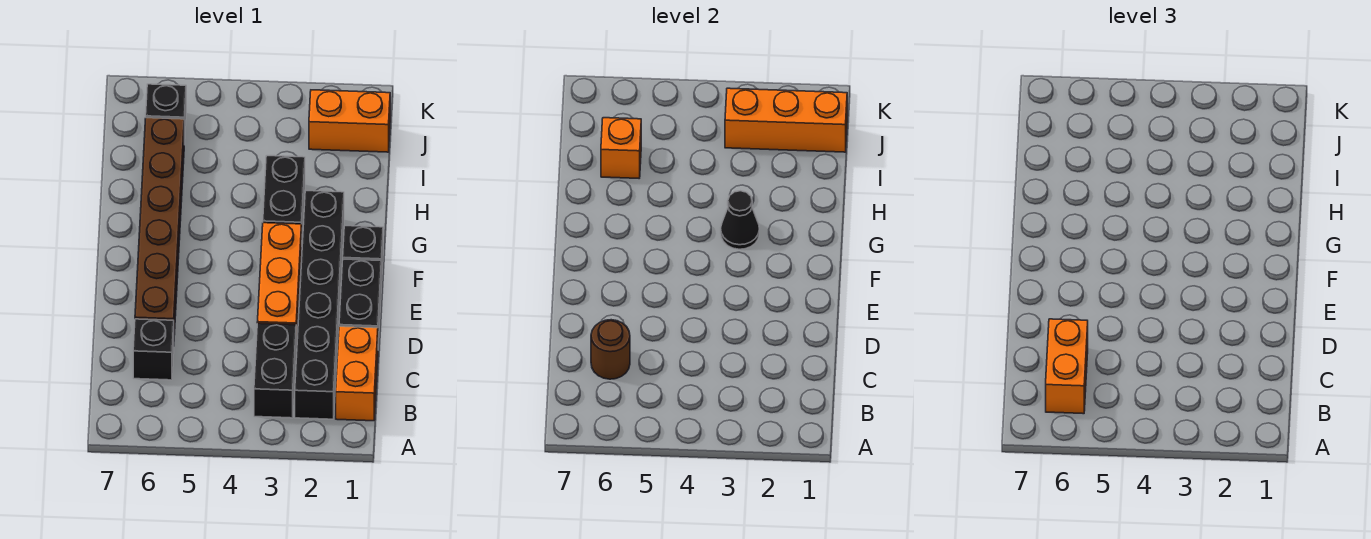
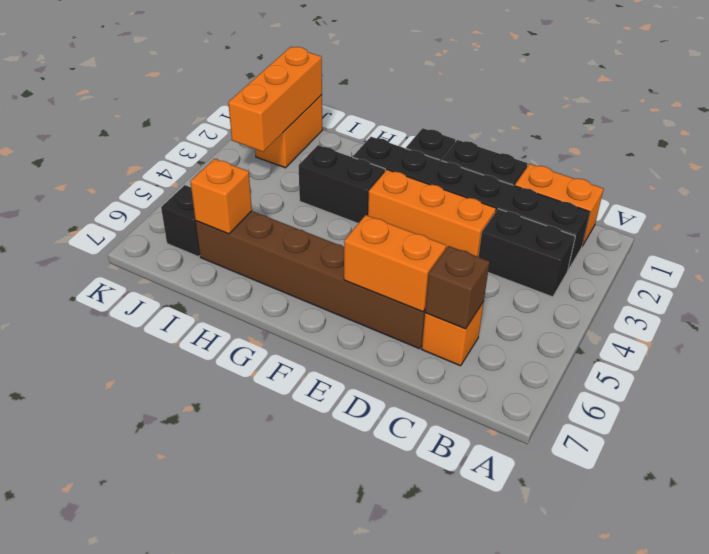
orange brick B6:C6 level 3 -> orange brick D6:E6 level 2
black brick C6 level 1 -> orange brick C6 level 1
brown round brick C6 level 2 -> brown brick C6 level 2
black cone G3 level 2 -> none

